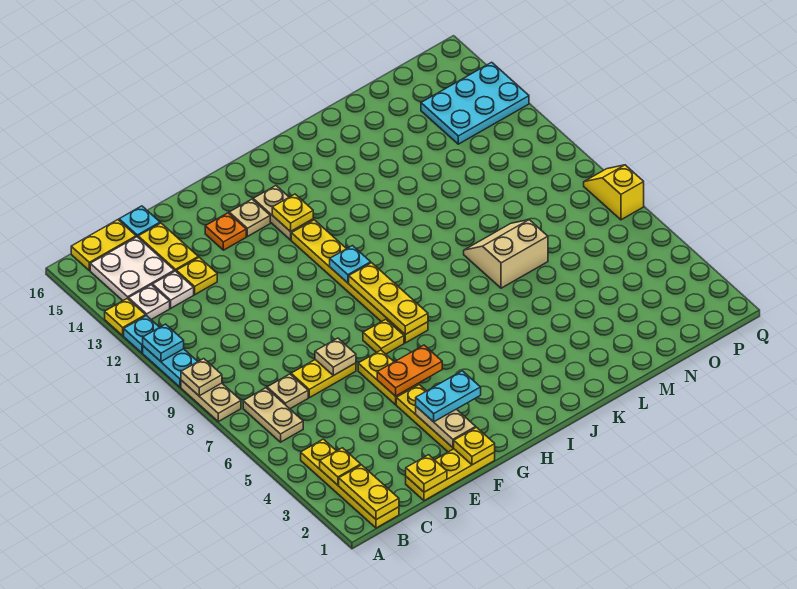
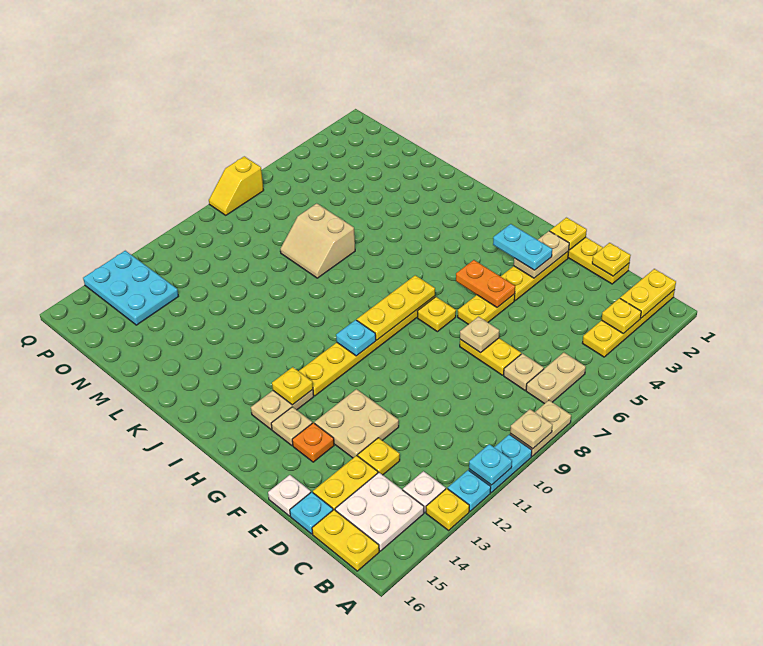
white plate C13 level 1 -> white plate E16 level 1
none -> tan plate E12:F13 level 1

